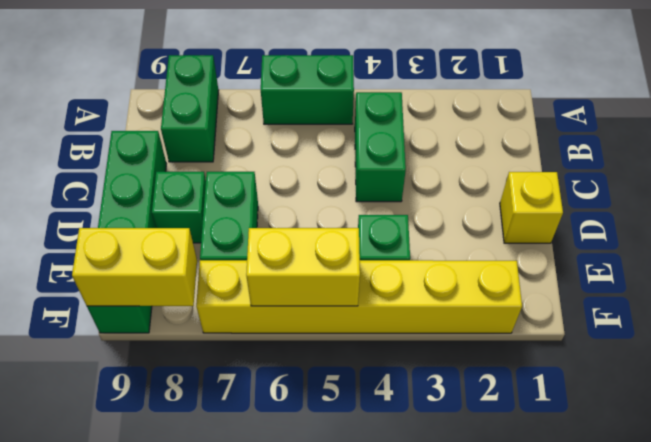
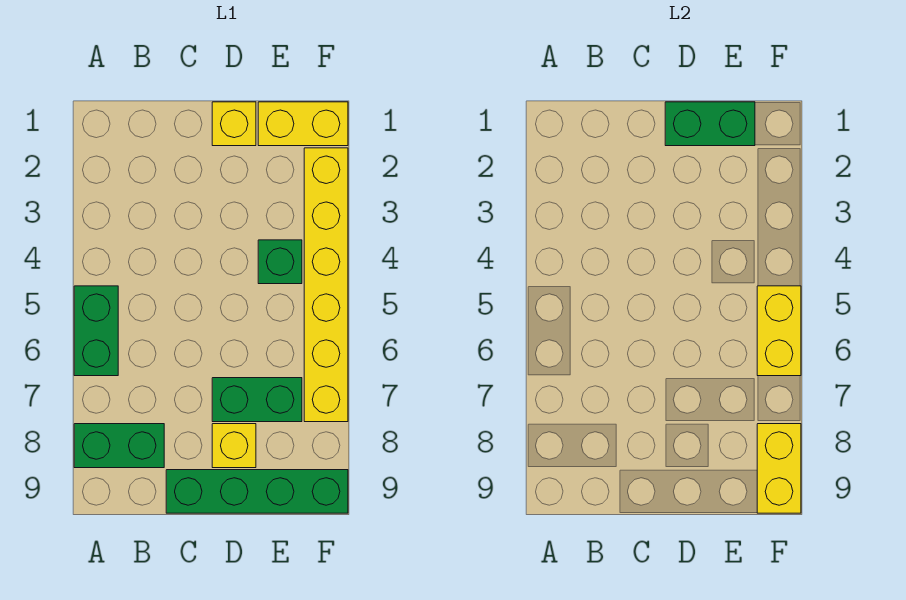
green brick B4:C4 level 1 -> green brick D1:E1 level 2
green brick D8 level 1 -> yellow brick D8 level 1
none -> yellow brick E1:F1 level 1

